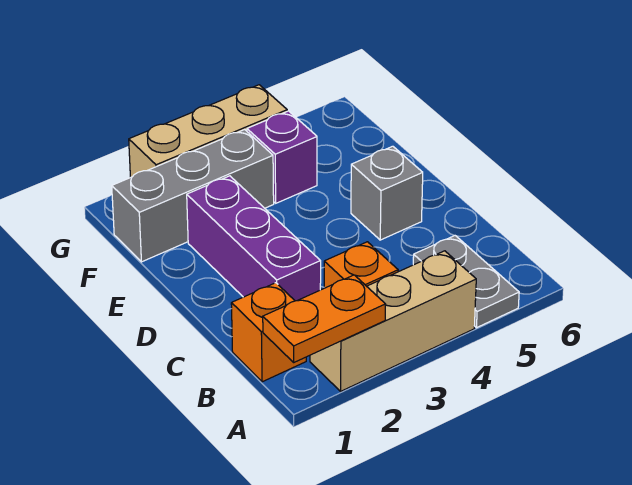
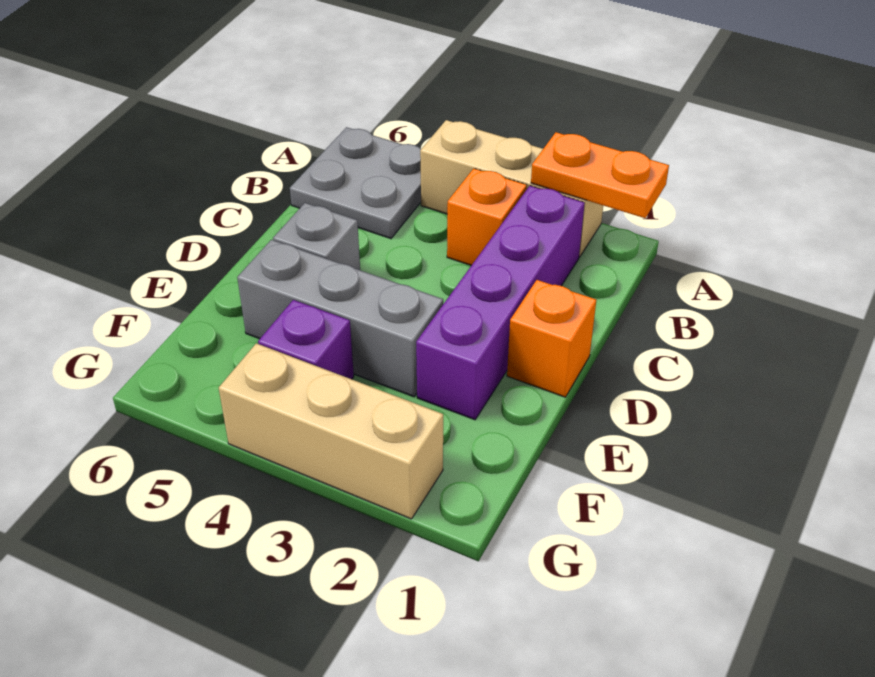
grey plate A5:B5 level 1 -> grey plate A5:B6 level 1
orange brick B1 level 1 -> orange brick D1 level 1
purple brick C2:E2 level 1 -> purple brick B2:E2 level 1
grey brick F1:F3 level 1 -> grey brick E3:E5 level 1

